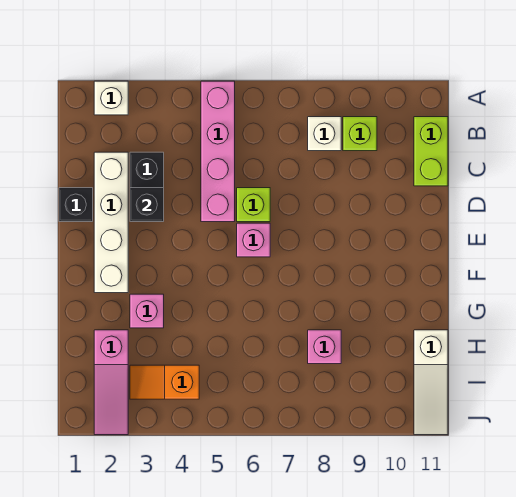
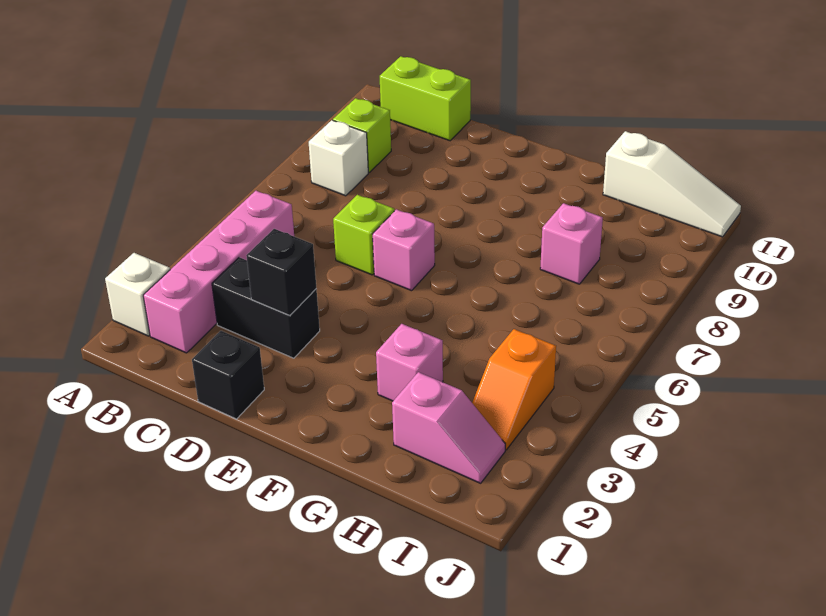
pink brick A5:D5 level 1 -> pink brick B2:B5 level 1
white brick C2:F2 level 1 -> none
pink slope H2:J2 level 1 top H -> pink slope H2:I2 level 1 top H

